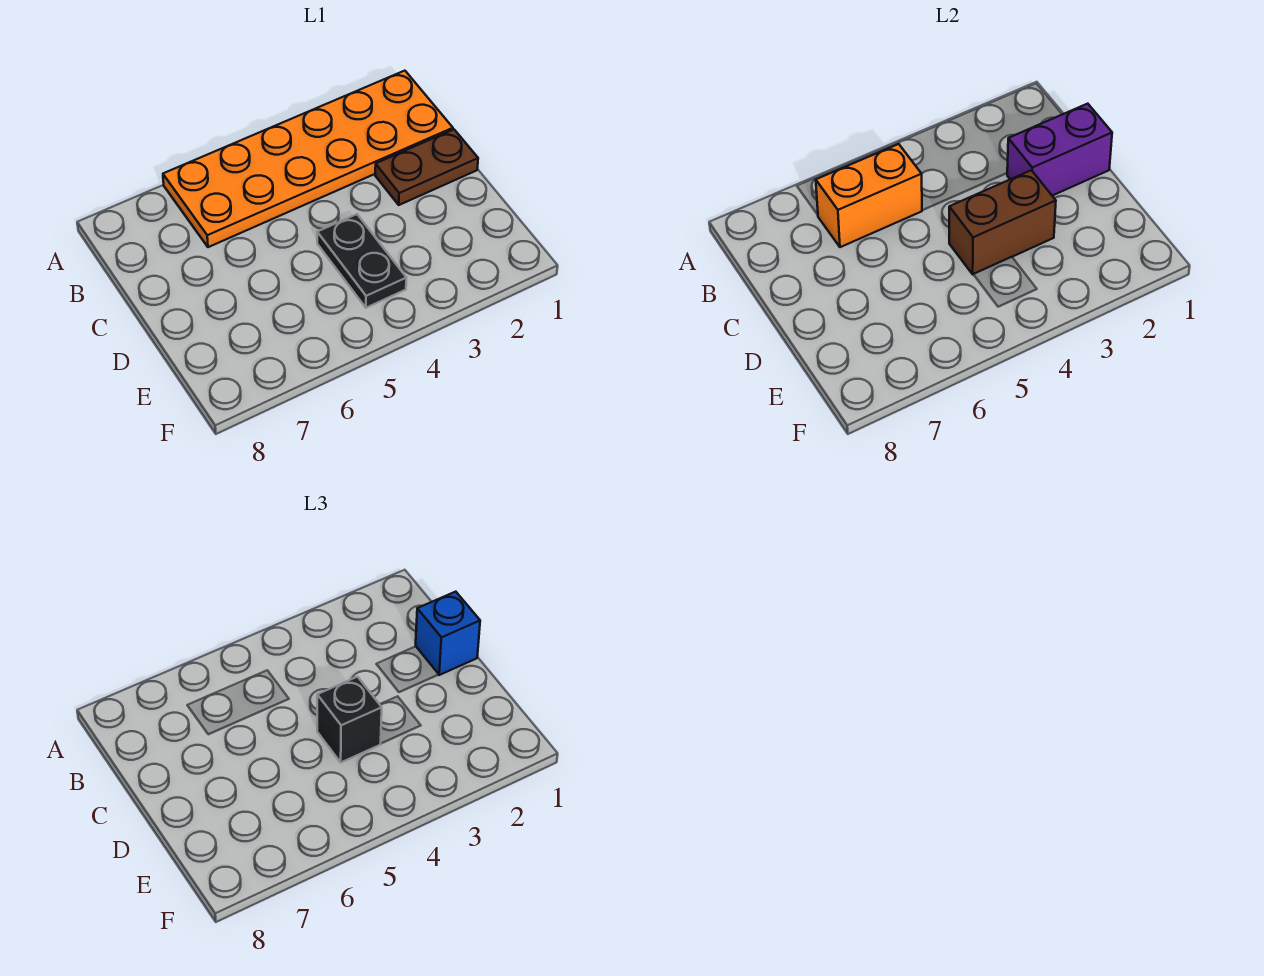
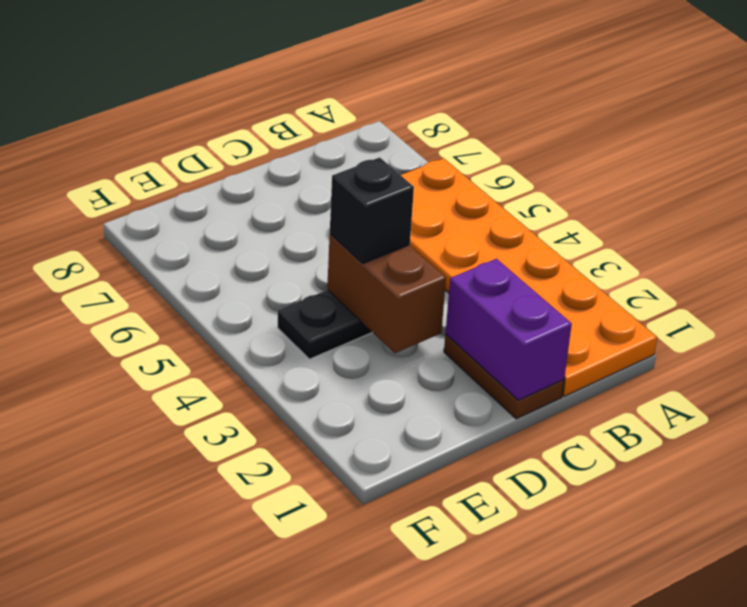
orange brick B5:B6 level 2 -> none
blue brick C1 level 3 -> none

